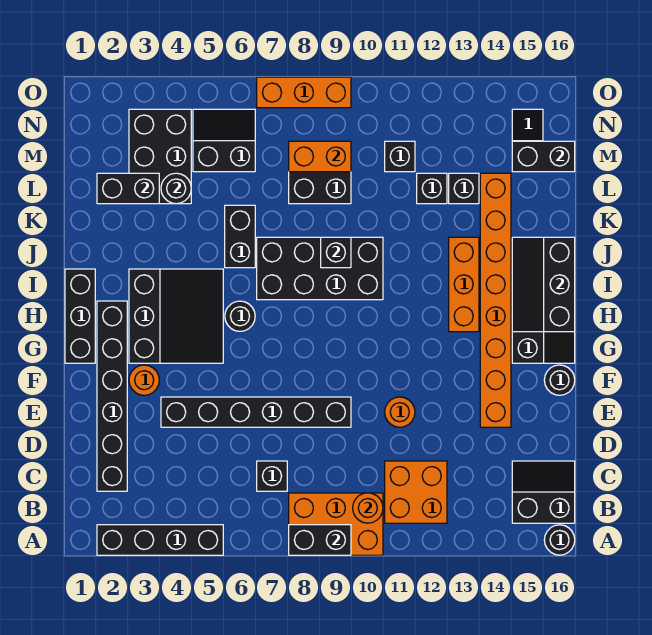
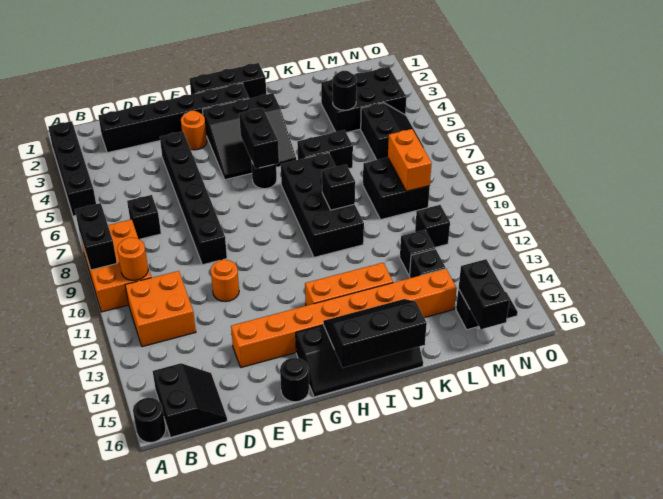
black brick L2:L3 level 2 -> black brick H5:H6 level 2
orange brick O7:O9 level 1 -> none

